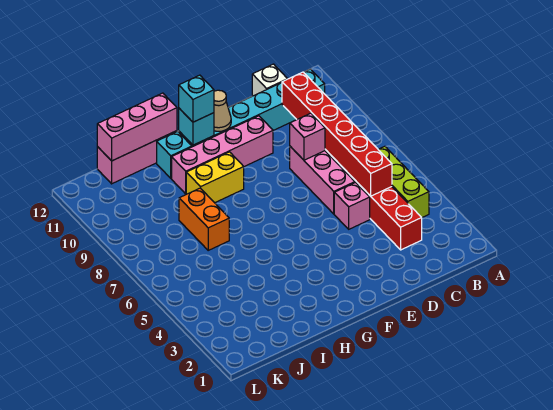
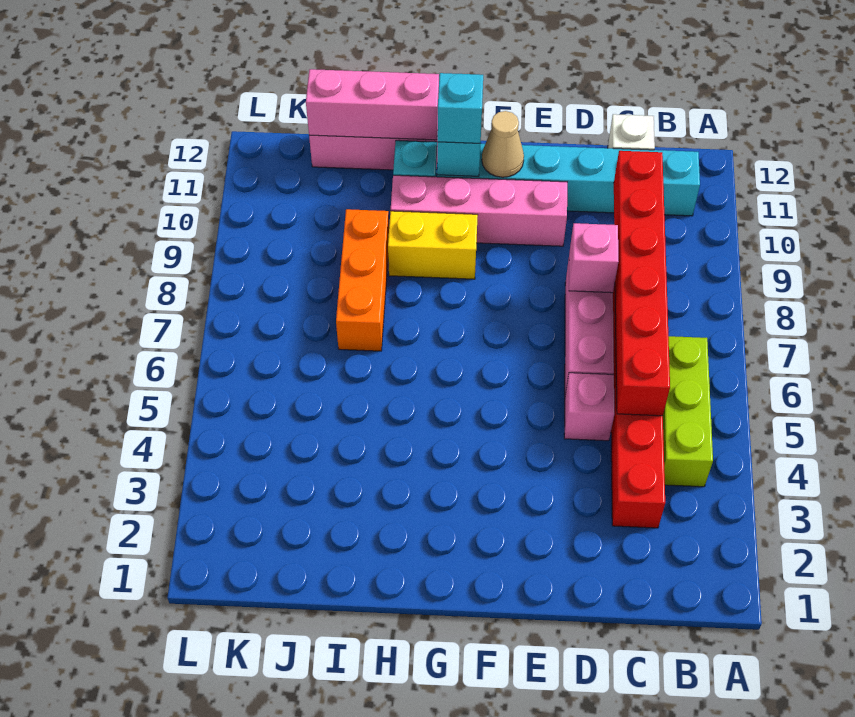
orange brick I7:I8 level 1 -> orange brick I7:I9 level 1

